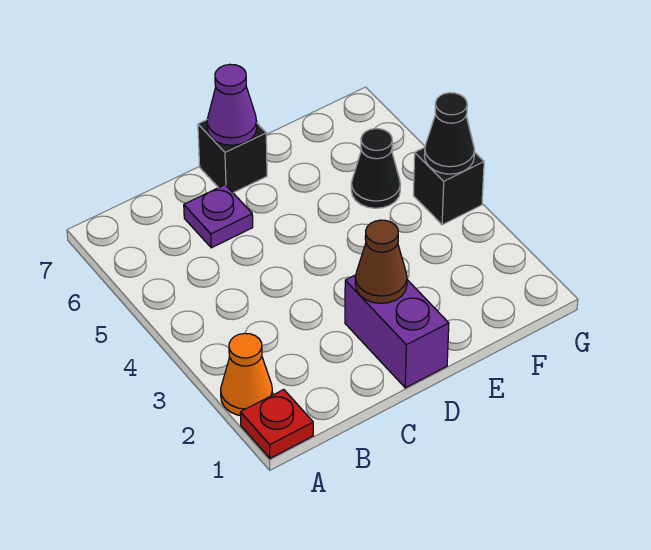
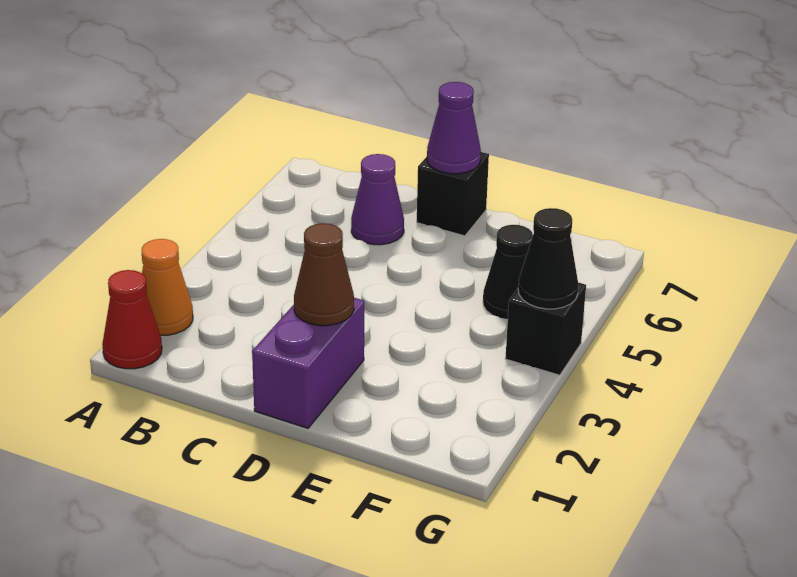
red plate A1 level 1 -> red cone A1 level 1
purple plate C6 level 1 -> purple cone C6 level 1

